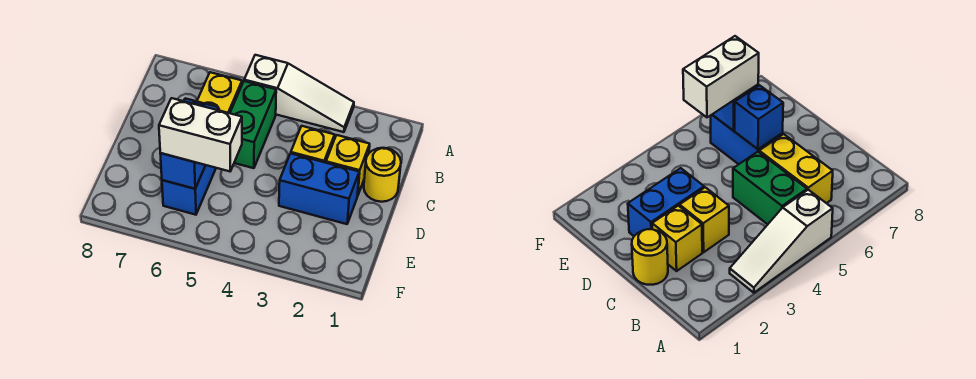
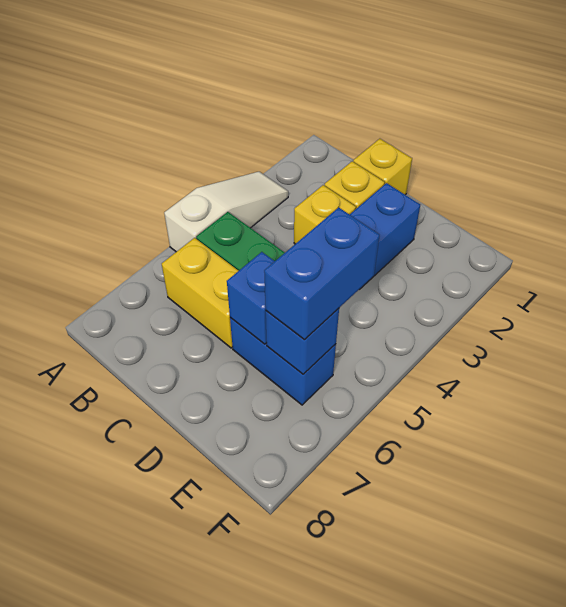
yellow round brick C1 level 1 -> yellow brick C1 level 1
white brick E5:E6 level 3 -> blue brick E5:E6 level 3

